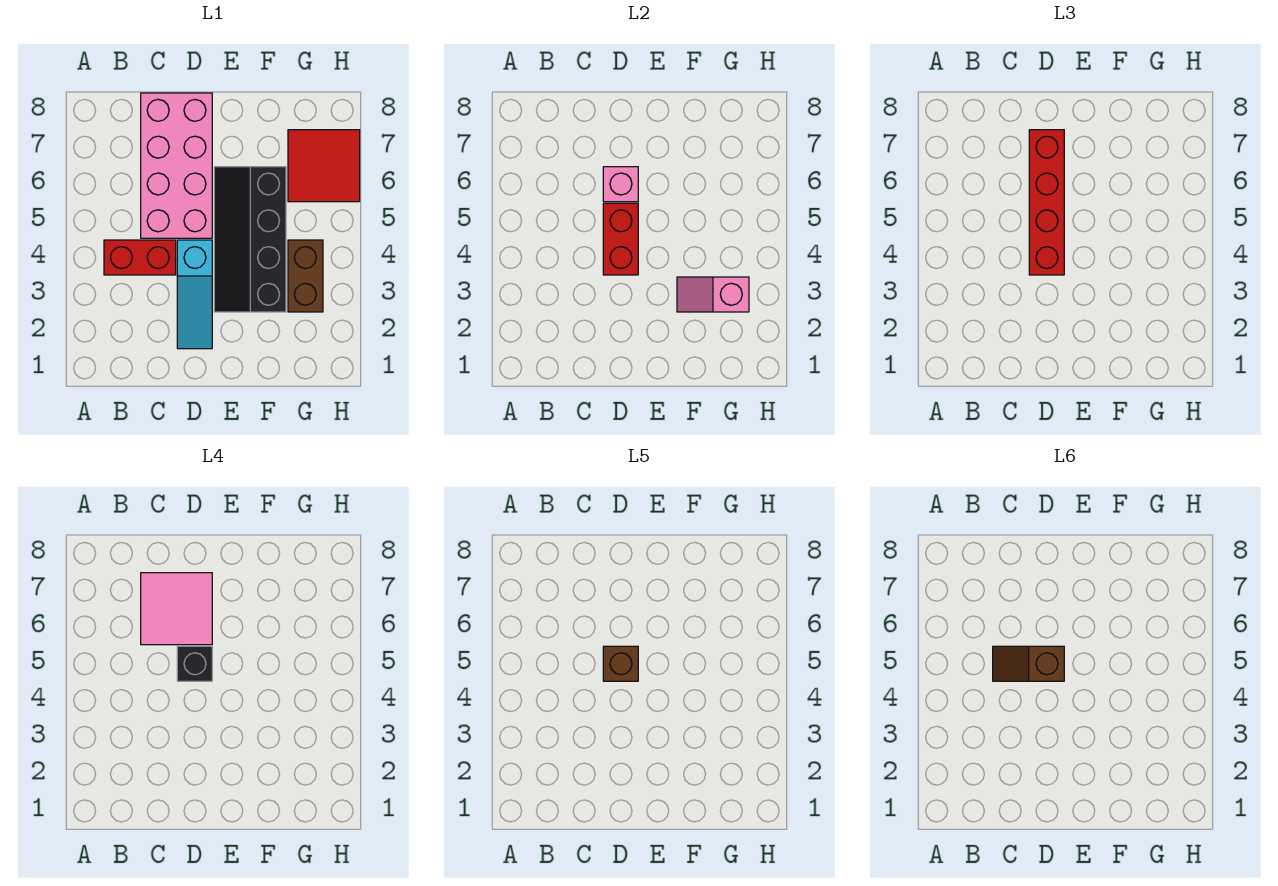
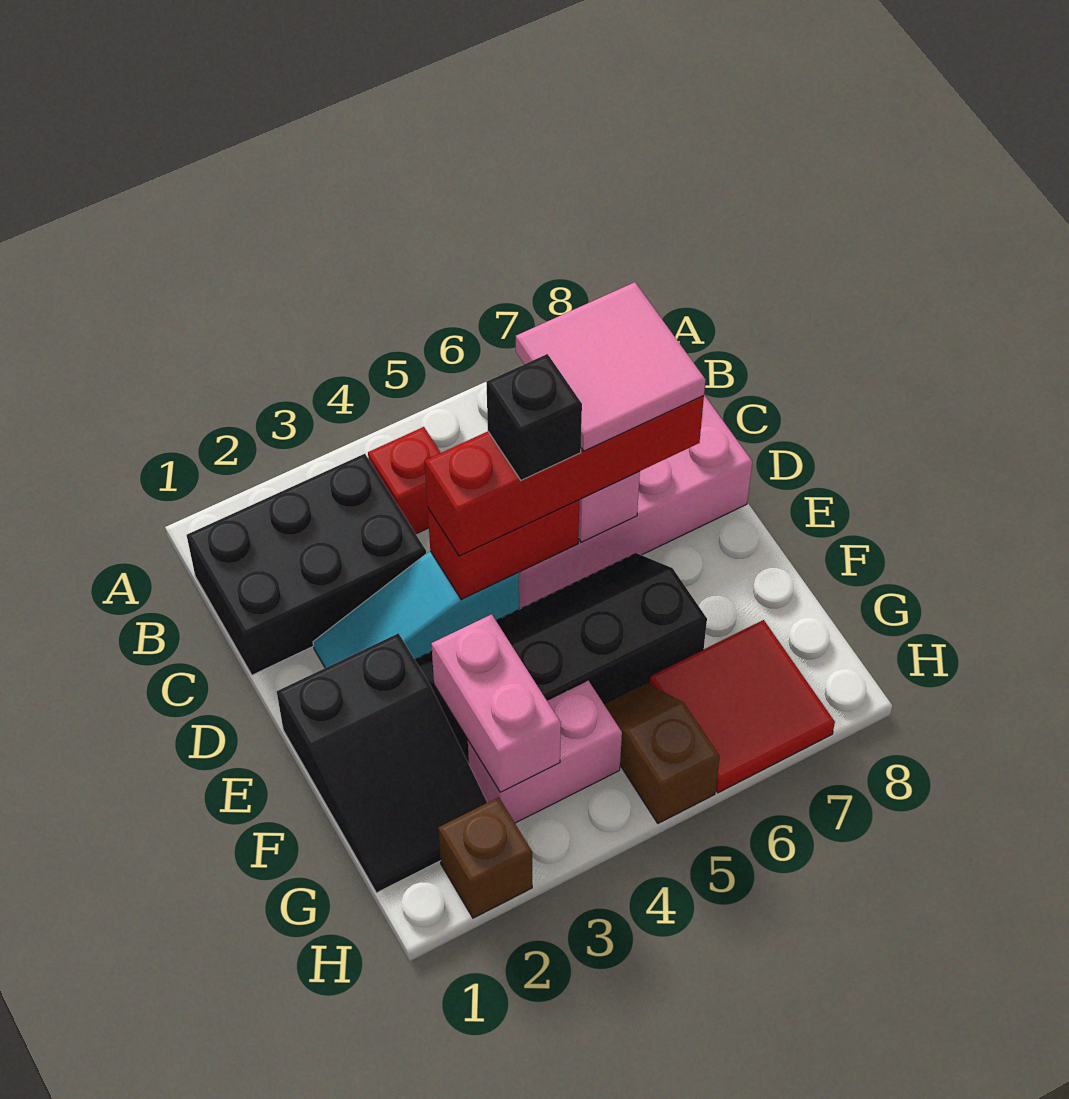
none -> black brick B1:C3 level 1
red brick B4:C4 level 1 -> red brick B4 level 1
brown slope C5:D5 level 6 top D -> brown slope G5:H5 level 1 top H
brown brick D5 level 5 -> brown brick H2 level 1
none -> black slope E1:G2 level 1 top E
pink slope F3:G3 level 2 top G -> pink brick F3:G3 level 2
brown brick G3:G4 level 1 -> pink brick G3:G4 level 1

